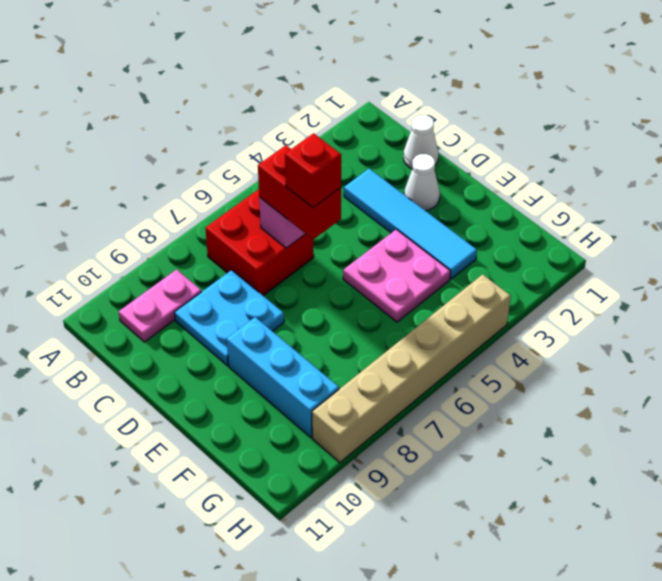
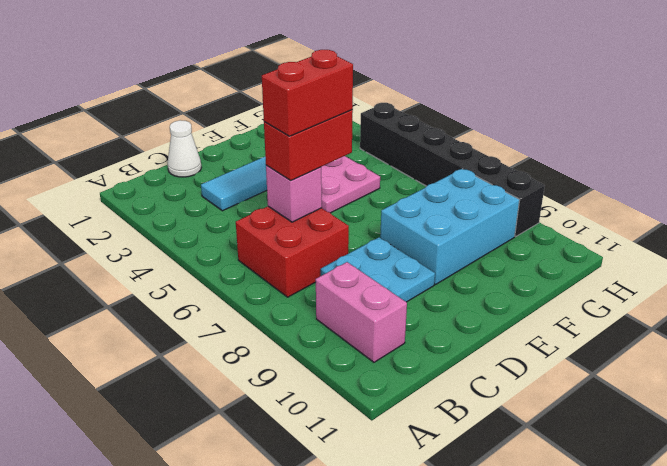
pink plate B9:B10 level 1 -> pink brick B9:B10 level 1
white cone D2 level 1 -> none
red brick D6 level 4 -> red brick C6:D6 level 4
cyan brick E9:G9 level 1 -> cyan brick E8:G9 level 1
tan brick H4:H9 level 1 -> black brick H4:H9 level 1

